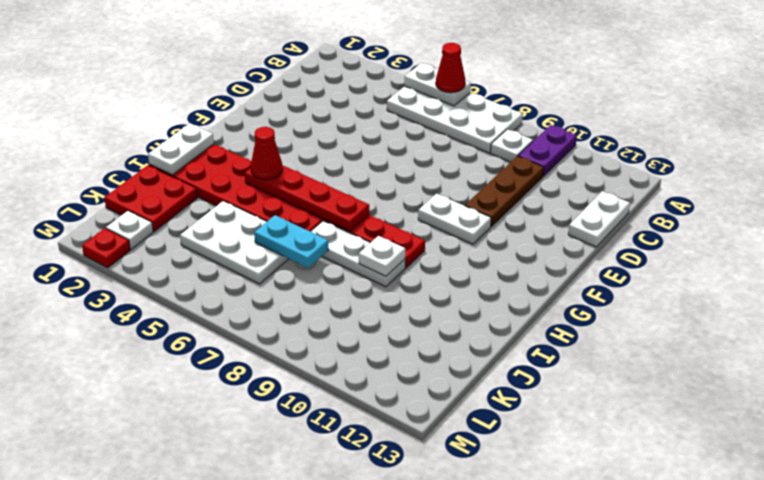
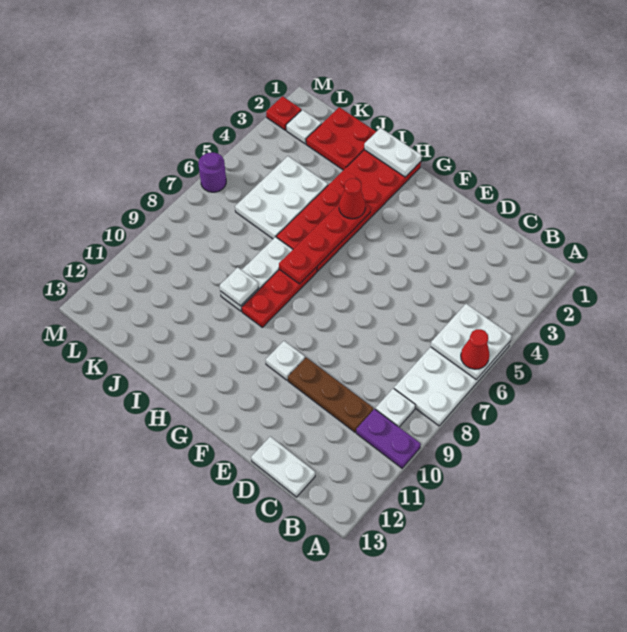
white plate A5:A6 level 2 -> white plate A5:B6 level 2
white plate F9:F10 level 1 -> white plate F10 level 1
cyan plate J6:J7 level 2 -> none
none -> purple round brick M6 level 1

